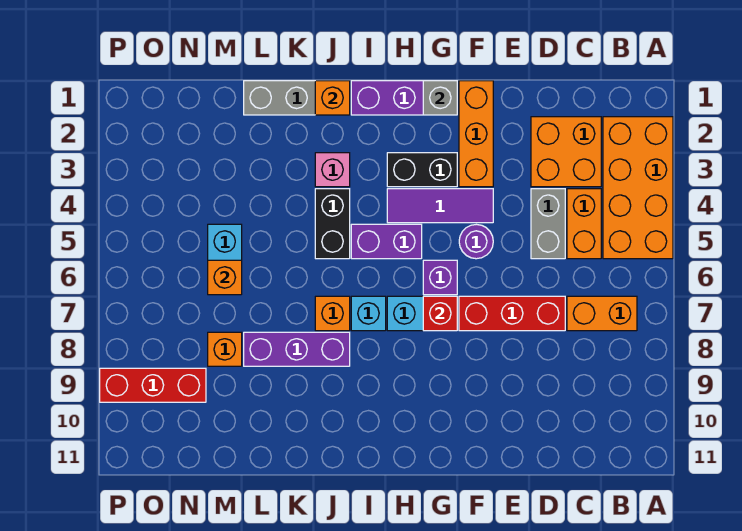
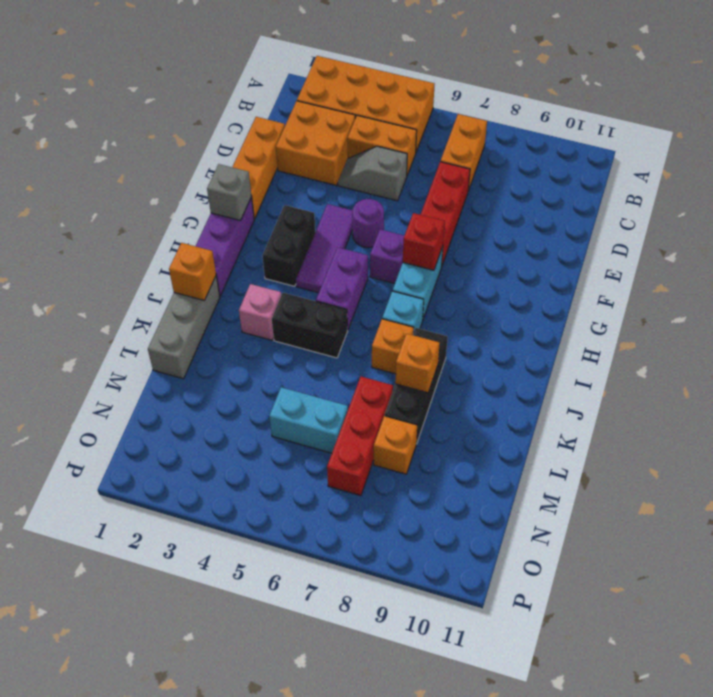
grey brick D4:D5 level 1 -> grey slope D4:D5 level 1 top 5
orange brick F1:F3 level 1 -> orange brick D1:F1 level 1
purple brick J8:L8 level 1 -> black brick J8:L8 level 1
orange brick M6 level 2 -> orange brick K8 level 2
red brick N9:P9 level 1 -> red brick L7:N7 level 1

